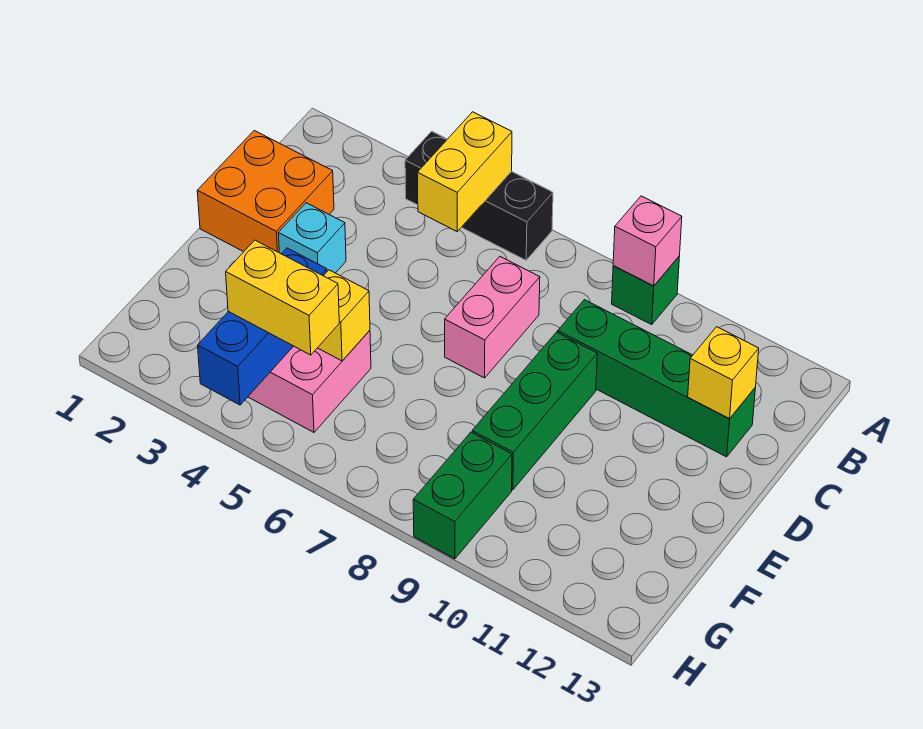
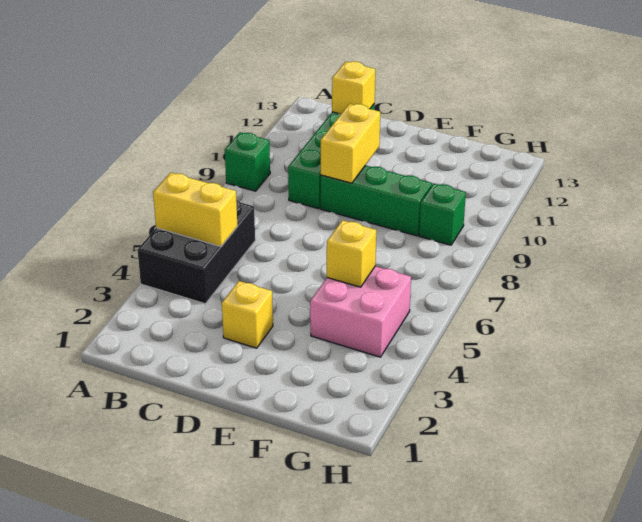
black brick A4:A6 level 1 -> black brick A4:B6 level 1
pink brick A9 level 2 -> none
orange brick C1:D2 level 1 -> none
pink brick C7:D7 level 1 -> none
cyan brick D3 level 1 -> yellow brick D3 level 1
blue brick F4:H4 level 2 -> none
yellow brick G4:G5 level 3 -> yellow brick D9:D10 level 2
green brick G9:H9 level 1 -> green brick G9 level 1

